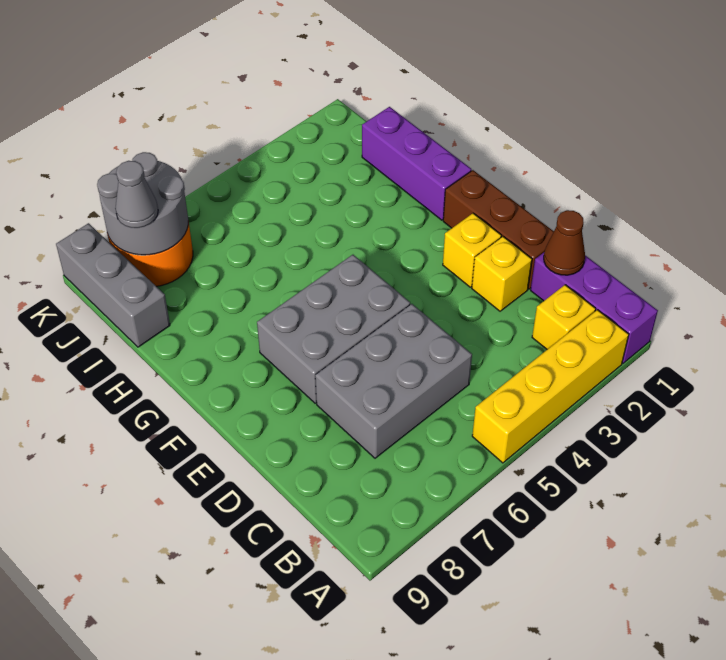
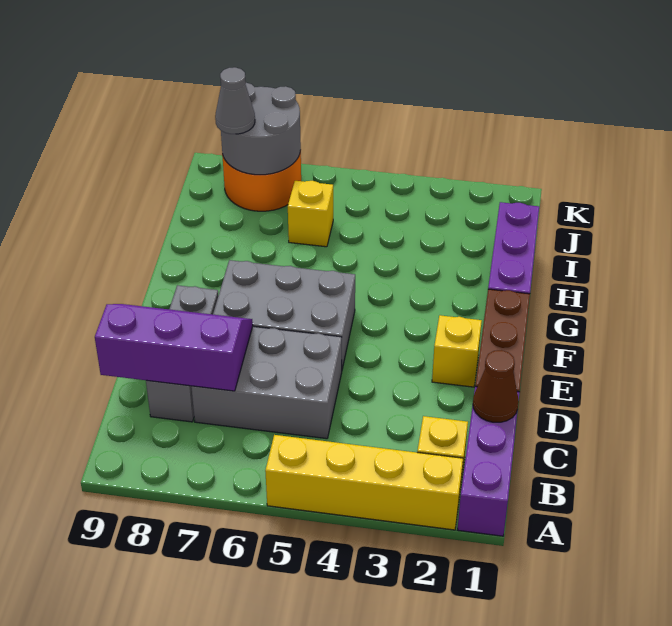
none -> purple slope C7:D9 level 2 top C
yellow brick D2 level 1 -> yellow brick I6 level 1
grey brick I9:K9 level 1 -> grey brick C8:E8 level 1

